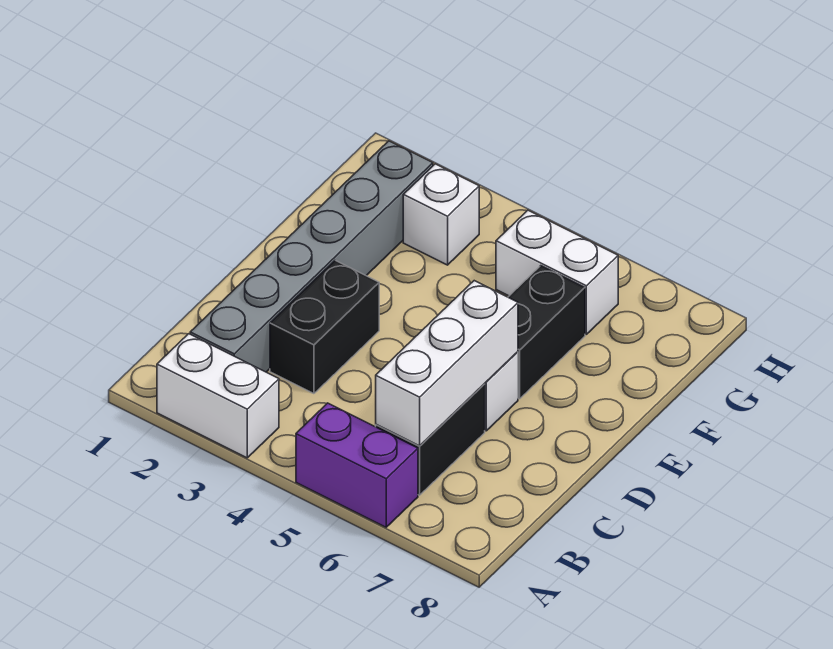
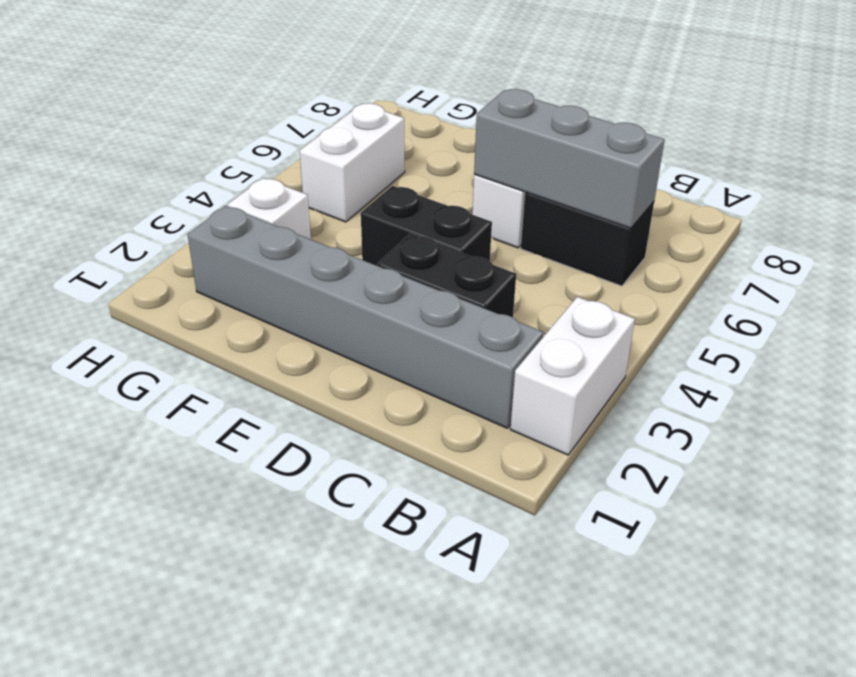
purple brick A5:A6 level 1 -> none
white brick B6:D6 level 2 -> grey brick B6:D6 level 2
black brick E6:F6 level 1 -> black brick D4:E4 level 1

